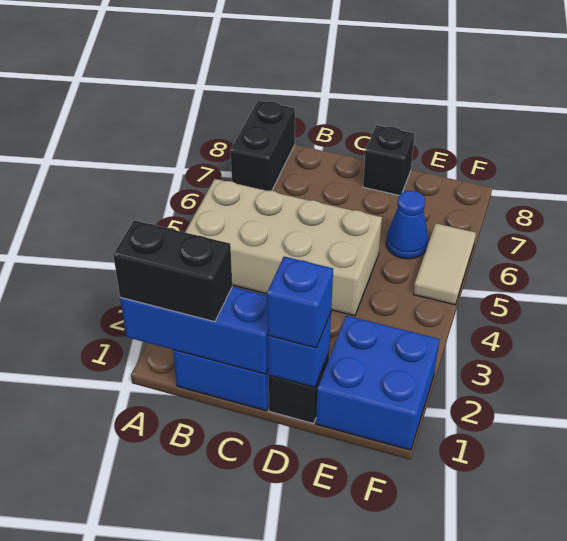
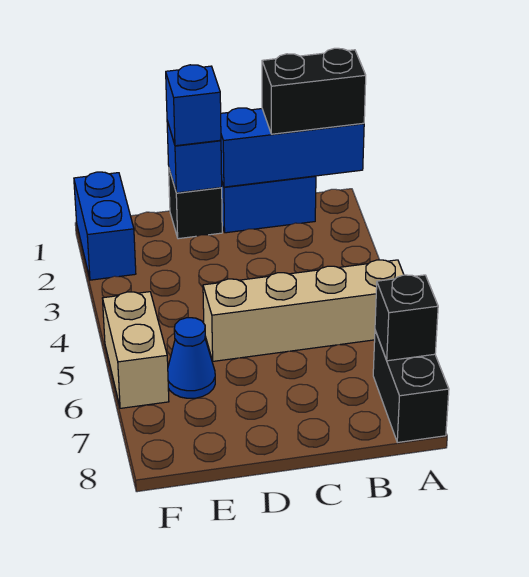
tan brick A4:D5 level 1 -> tan brick A5:D5 level 1
black brick D8 level 1 -> black brick A7 level 2
blue brick E1:F2 level 1 -> blue brick F1:F2 level 1
tan tile F5:F6 level 1 -> tan brick F5:F6 level 1

